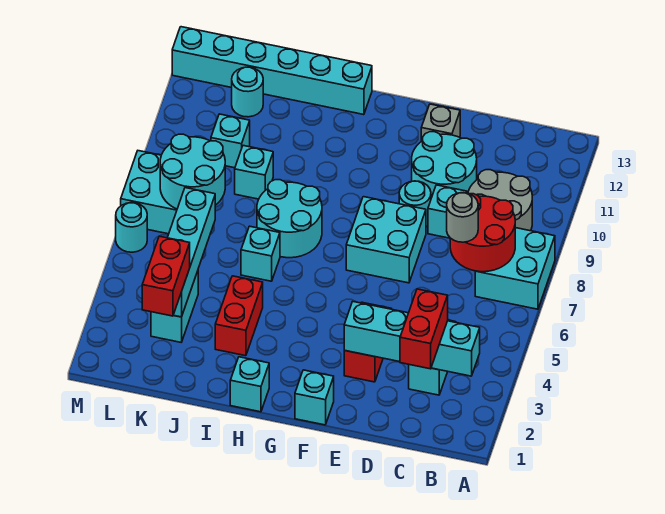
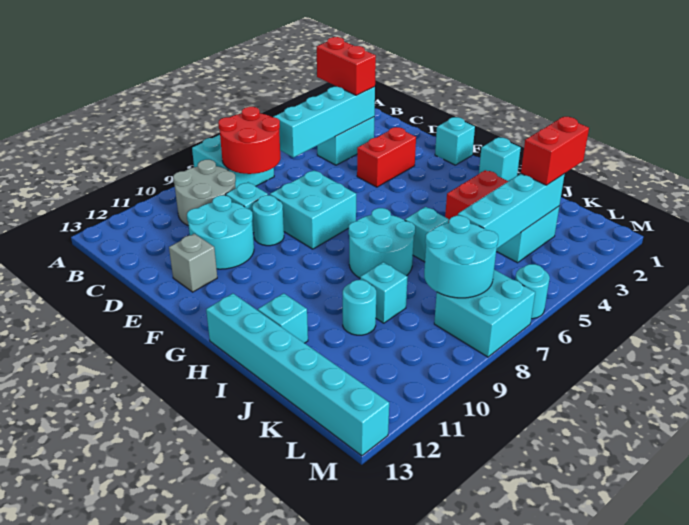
cyan brick B3:E3 level 2 -> cyan brick C3:C6 level 2
red brick C2:C3 level 3 -> red brick B3:C3 level 3
grey round brick C7 level 3 -> none
cyan brick K10 level 1 -> cyan brick I12 level 1
cyan round brick K12 level 1 -> cyan round brick J10 level 1

